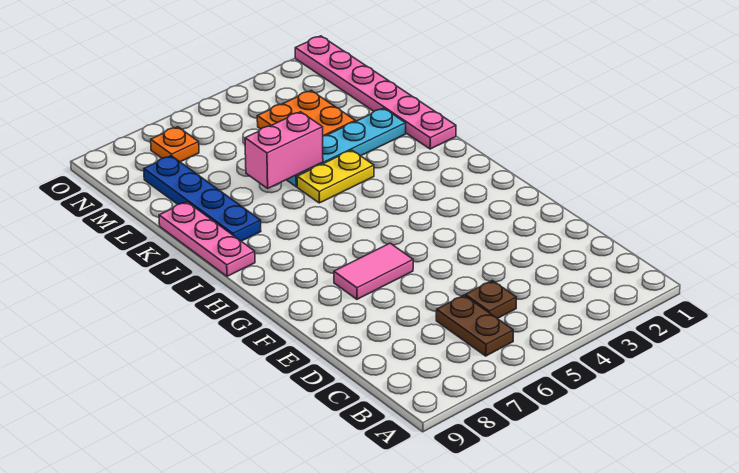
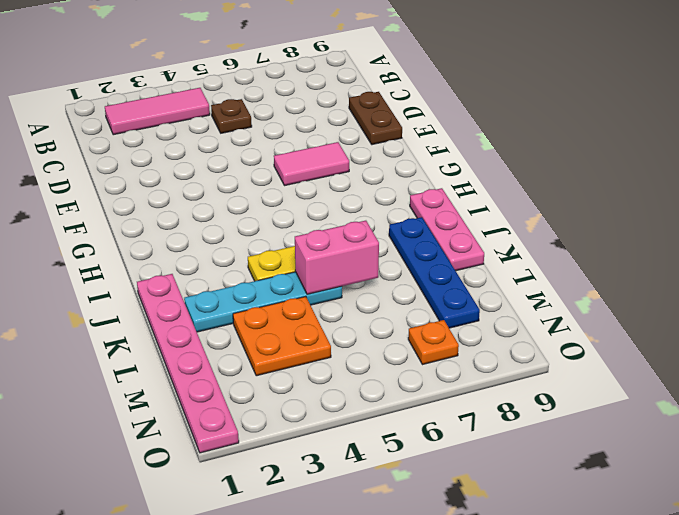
none -> pink tile B2:B4 level 1
brown plate B6:C6 level 1 -> brown plate D9:E9 level 1

